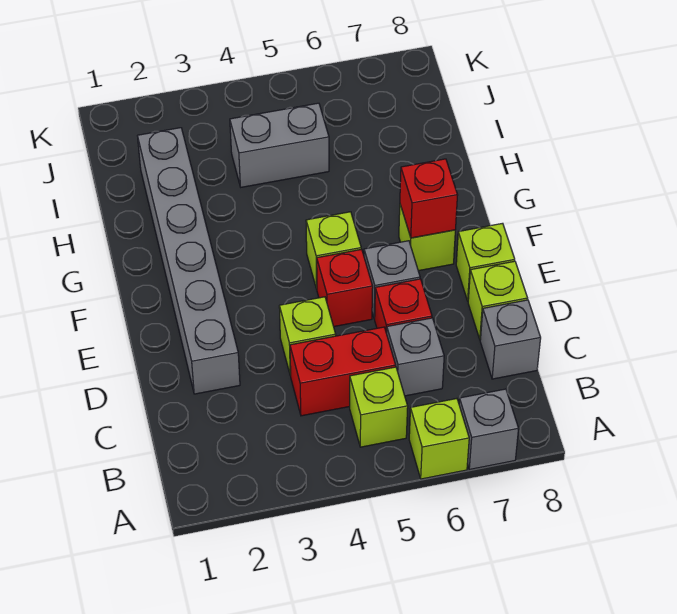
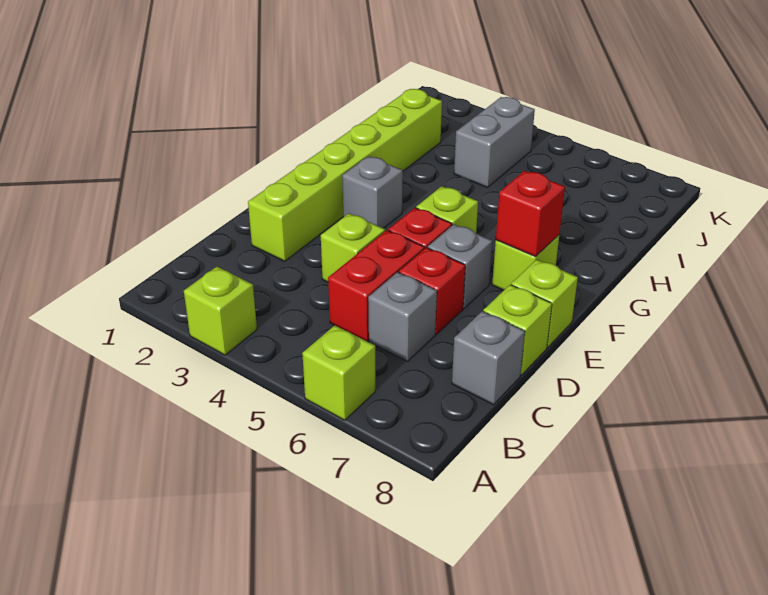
grey brick A7 level 1 -> grey brick F3 level 1
lime brick B5 level 1 -> lime brick A3 level 1
red brick C4:C5 level 1 -> red brick C5:D5 level 1
grey brick D2:I2 level 1 -> lime brick D2:I2 level 1
grey brick I4:I5 level 1 -> grey brick I4:J4 level 1

